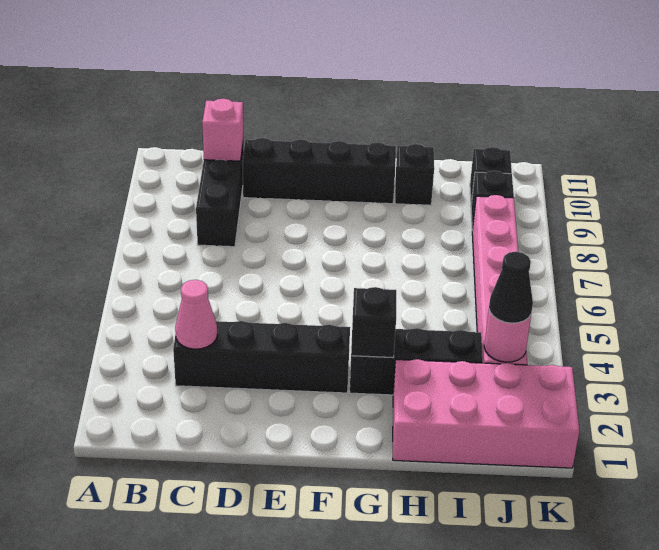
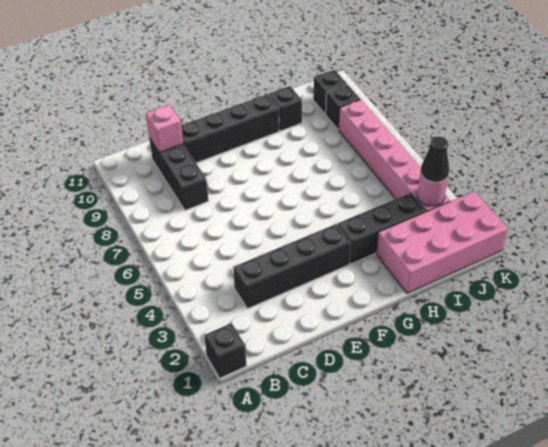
pink cone C3 level 2 -> none
black brick G3 level 2 -> black brick A1 level 1

